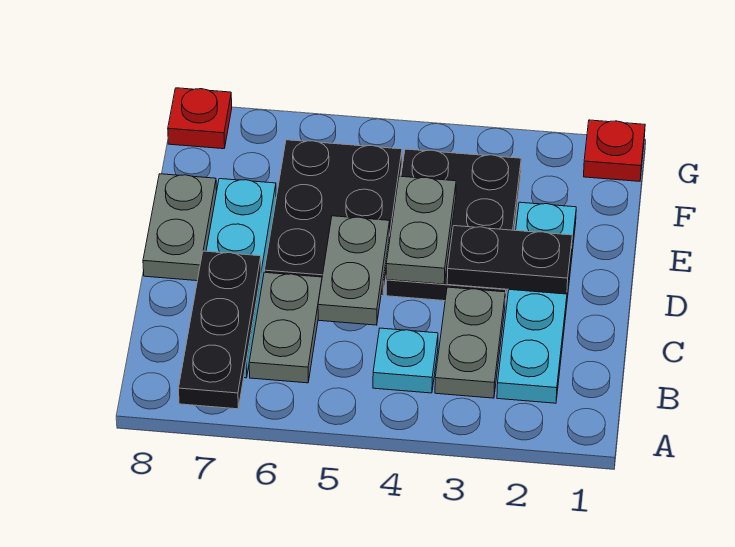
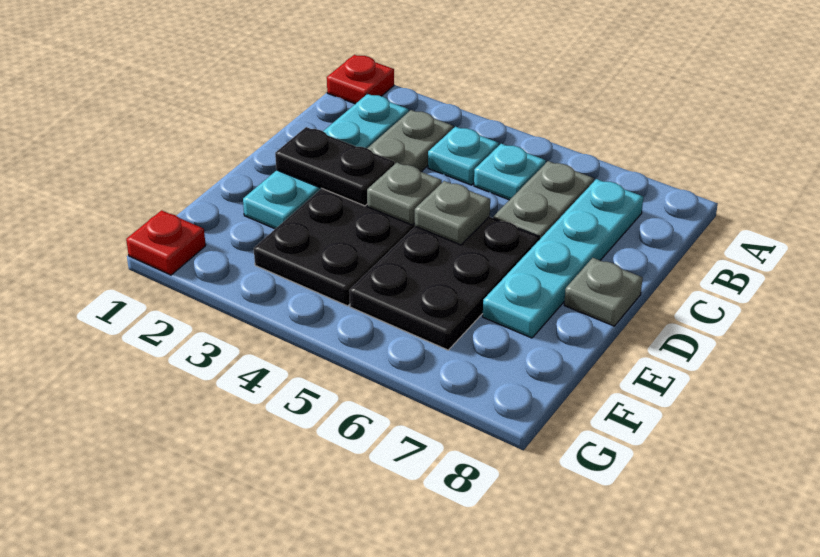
black plate A7:C7 level 2 -> none
none -> cyan plate B5 level 1
grey plate C5:D5 level 2 -> grey plate D5 level 2
grey plate D4:E4 level 2 -> grey plate D4 level 2
grey plate D8:E8 level 1 -> grey plate D8 level 1
red plate G8 level 1 -> red plate A1 level 1

